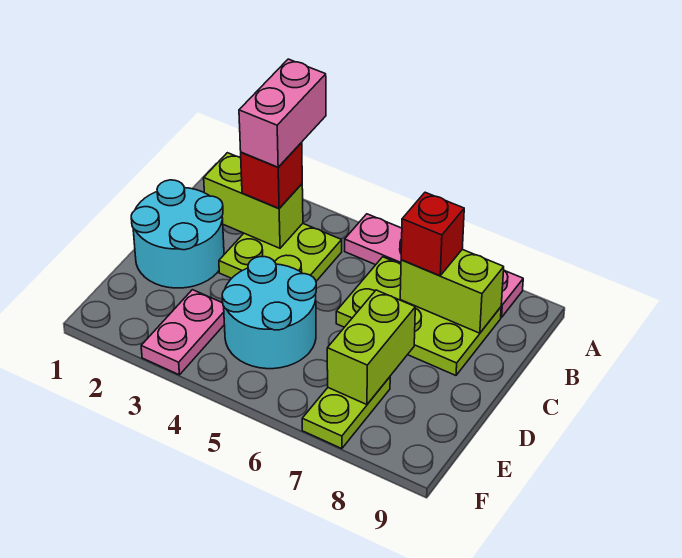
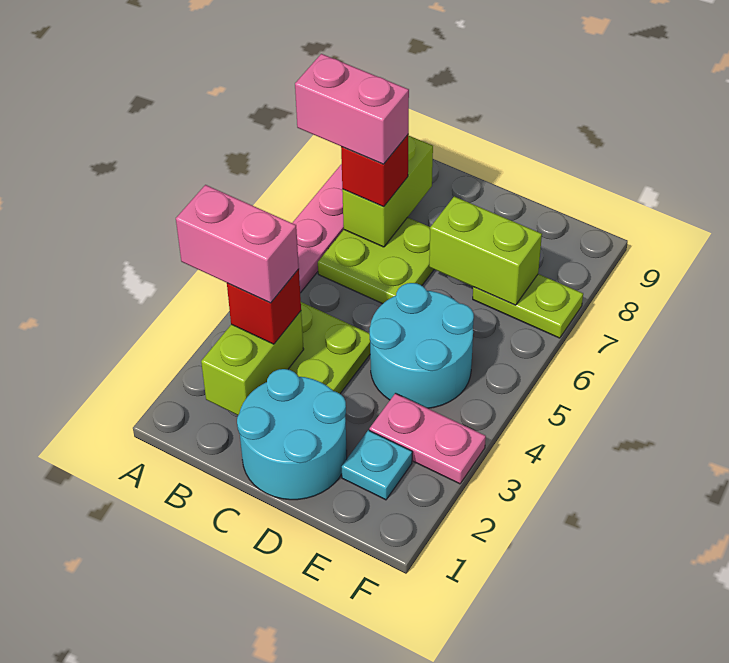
none -> pink brick A7:B7 level 4
lime plate B6:C8 level 1 -> lime plate B6:C7 level 1
none -> cyan plate E2 level 1

